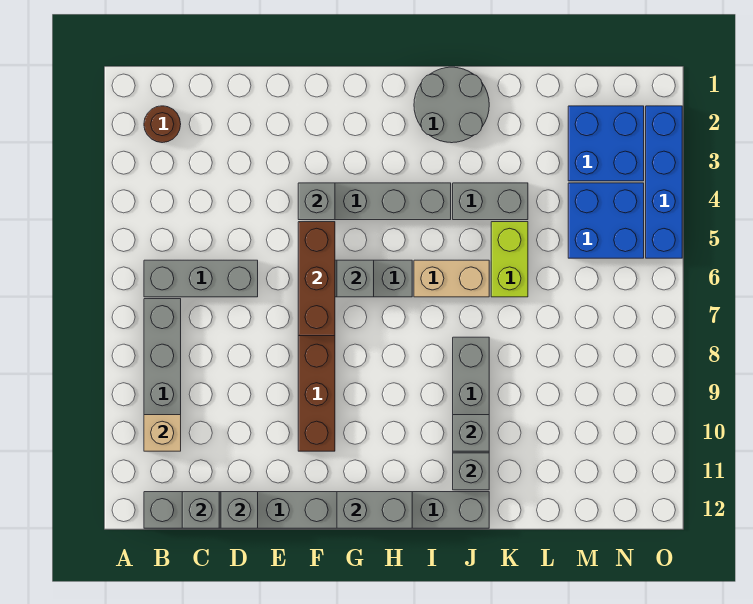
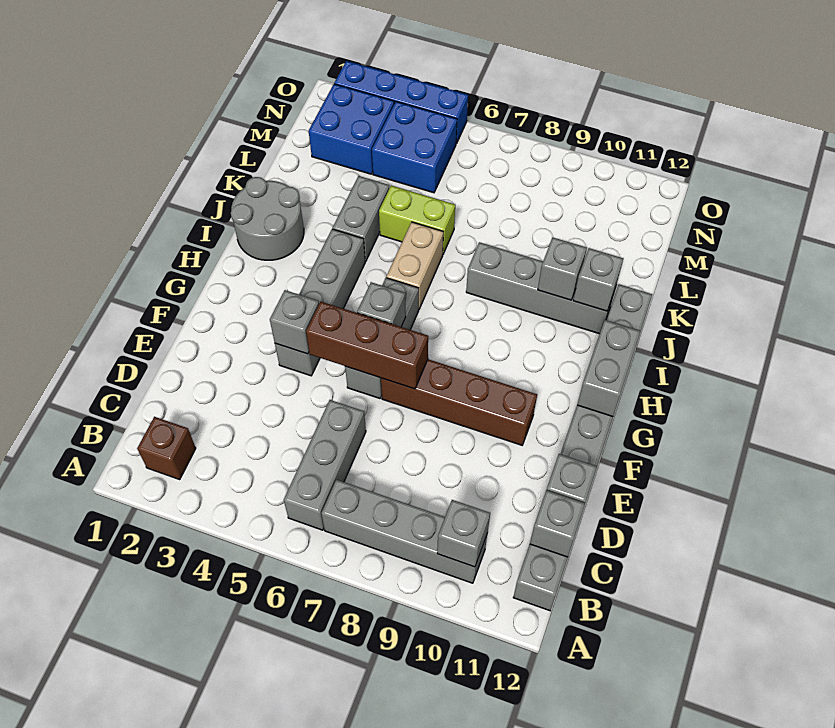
brown round brick B2 level 1 -> brown brick B2 level 1
tan brick B10 level 2 -> grey brick B10 level 2

